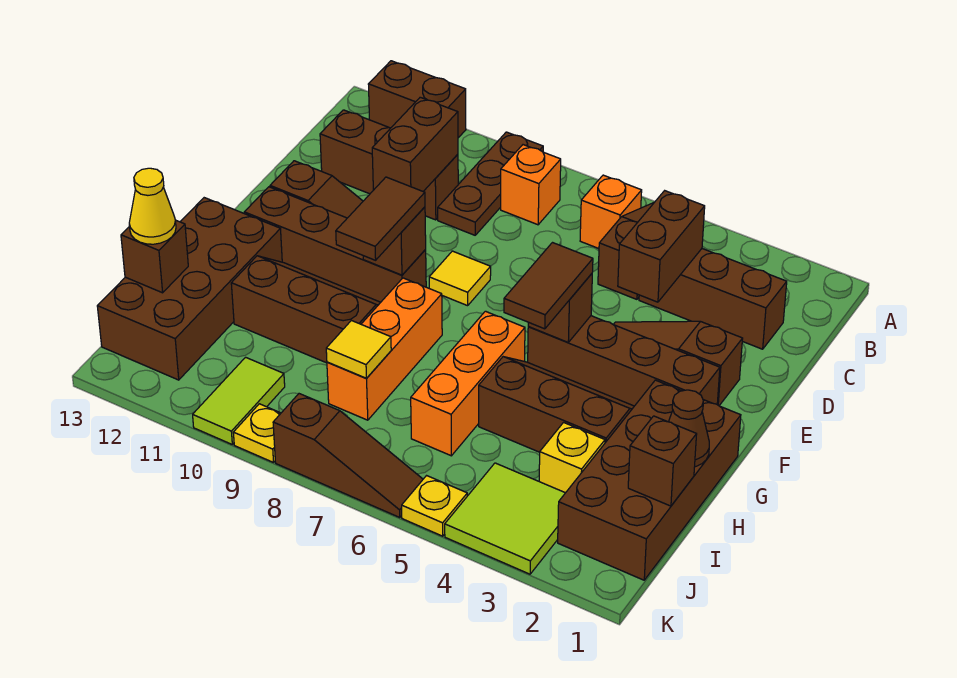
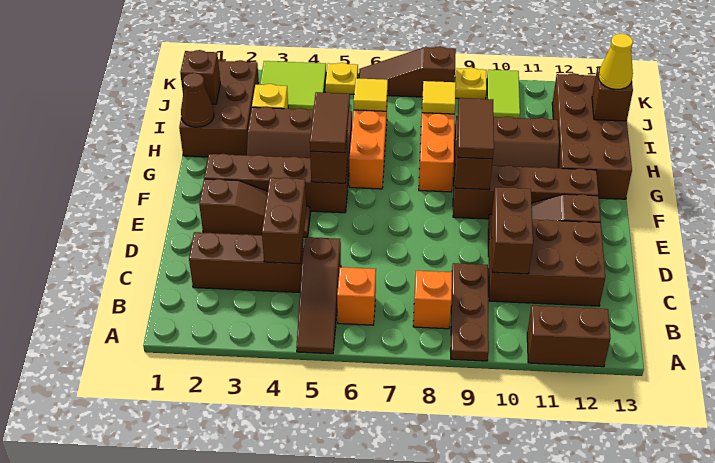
brown brick C10:C12 level 1 -> brown brick C10:D12 level 1
yellow tile E8 level 1 -> yellow tile I6 level 2
brown brick G1:J2 level 1 -> brown brick H1:J2 level 1

